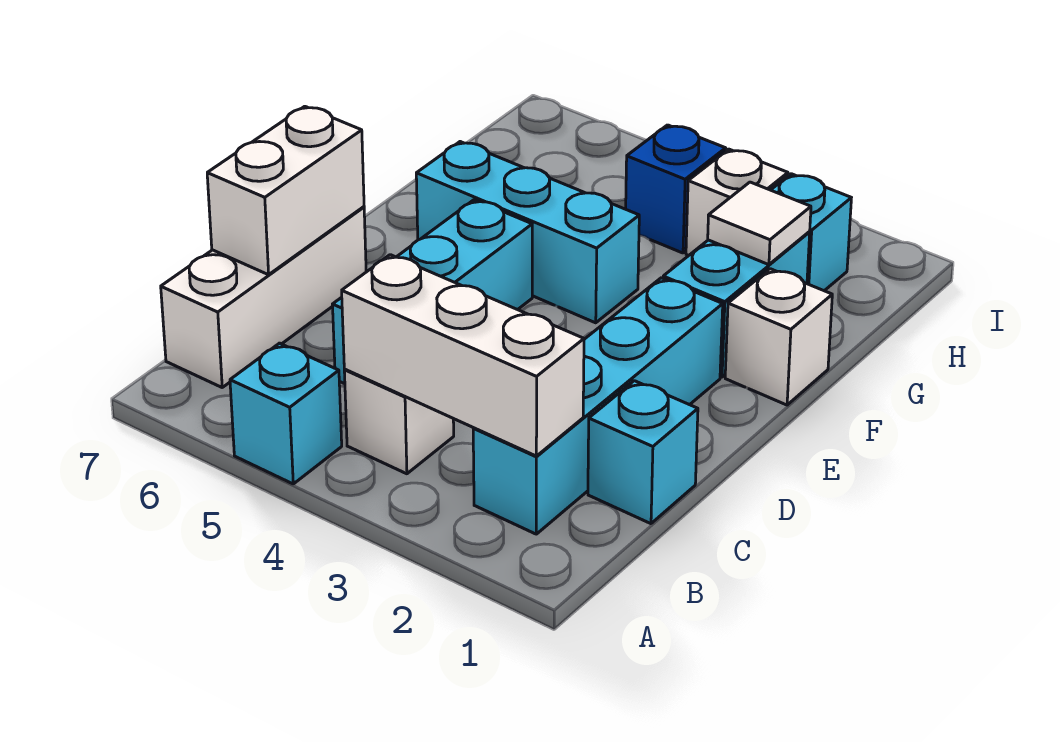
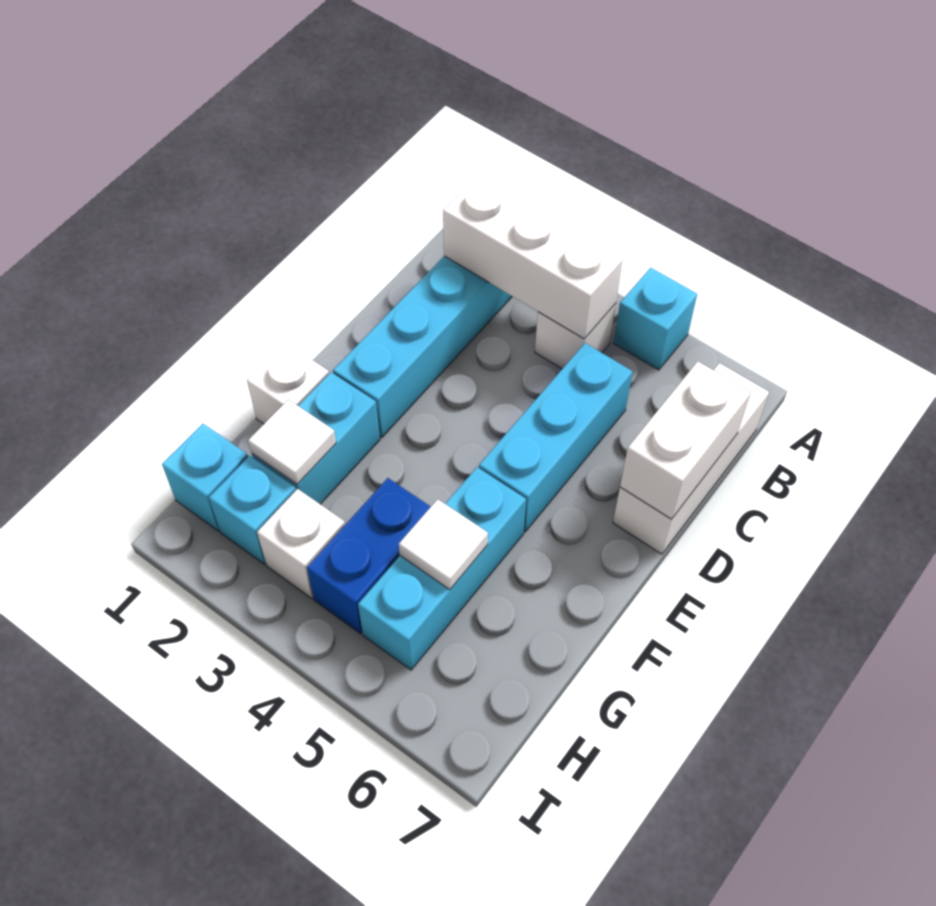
cyan brick C1 level 1 -> cyan brick H1 level 1
cyan brick F4:F6 level 1 -> cyan brick F5:H5 level 1
none -> white tile G5 level 2
blue brick H4 level 1 -> blue brick G4:H4 level 1

